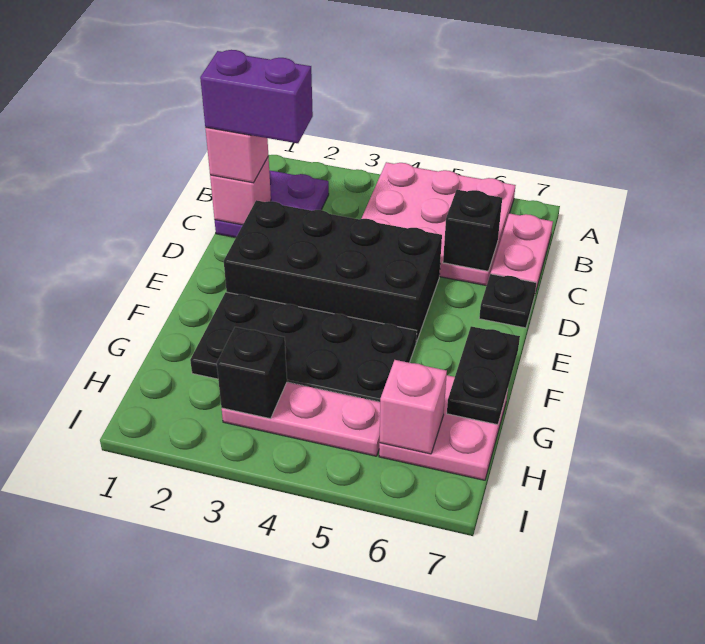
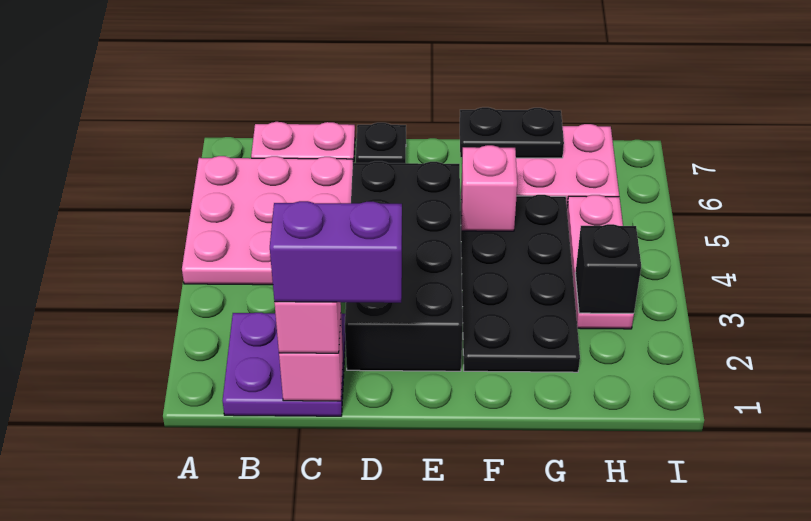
purple brick C1:C2 level 4 -> purple brick C1:D1 level 4
black brick C6 level 2 -> none
pink brick H6 level 2 -> pink brick F5 level 2

